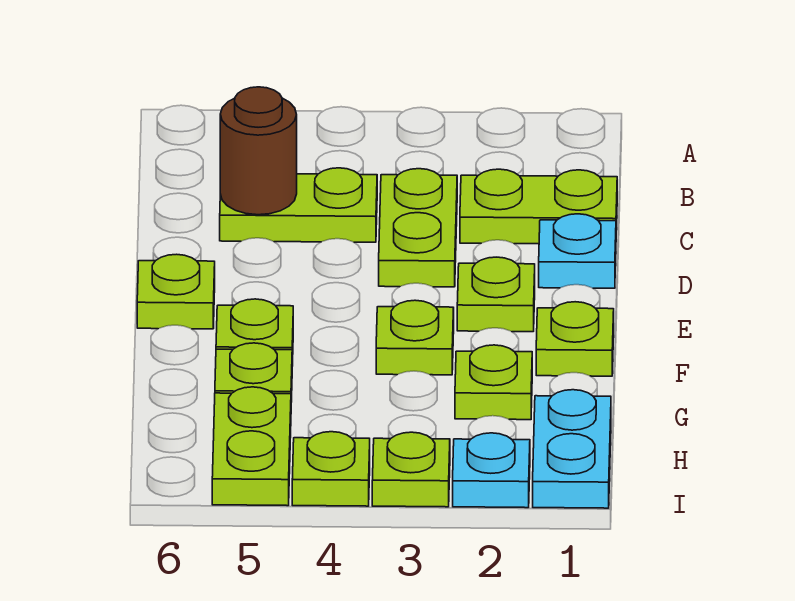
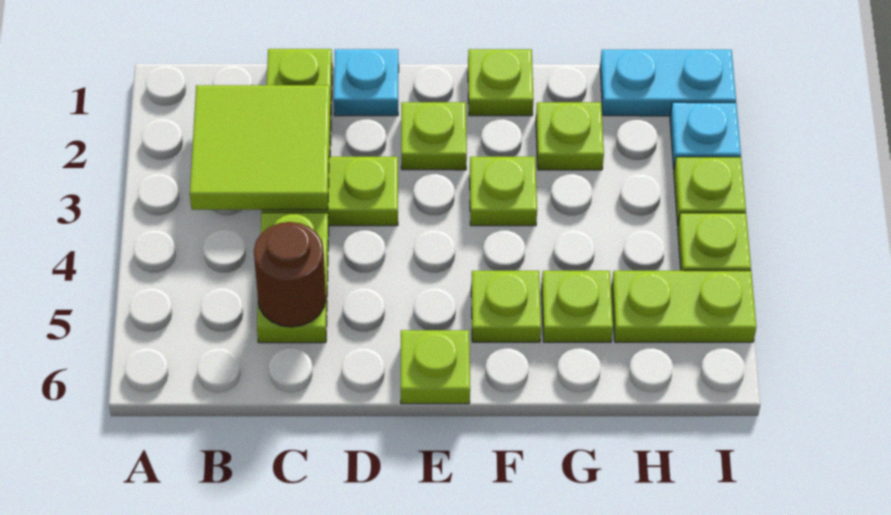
none -> lime tile B2:C3 level 2

